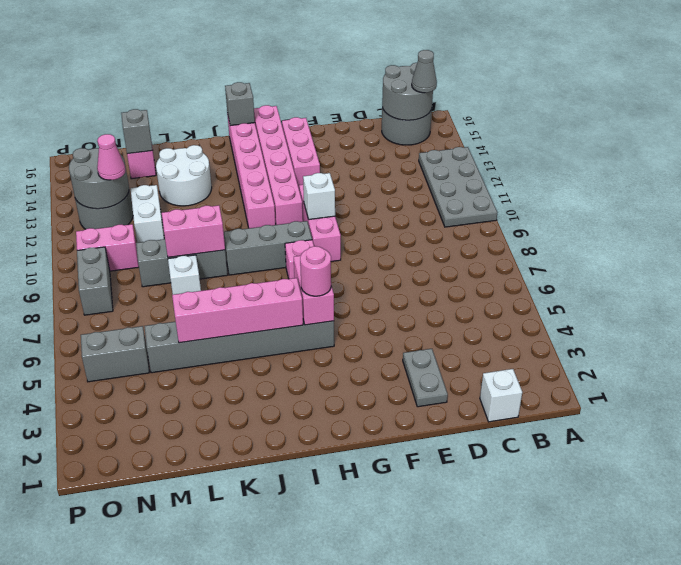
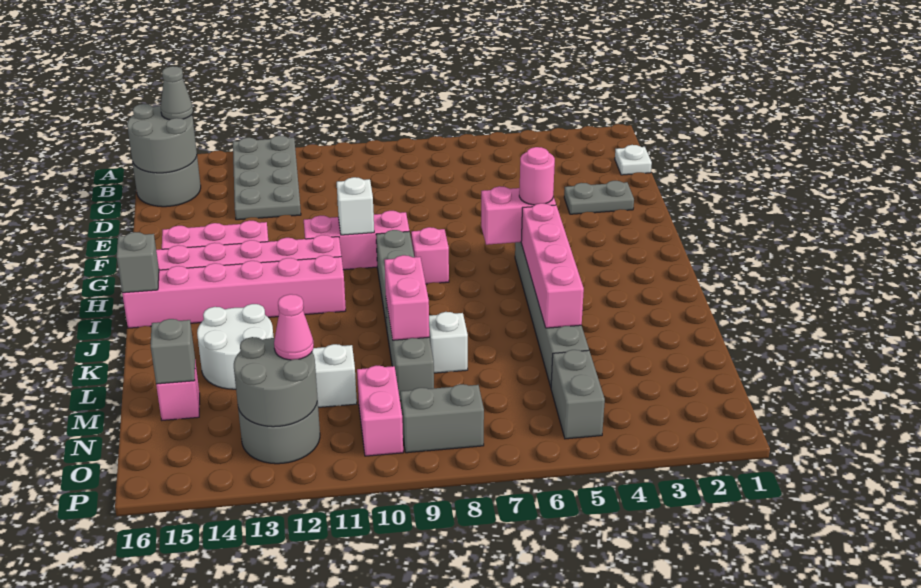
grey plate A10:B13 level 1 -> grey plate A12:D13 level 1
white brick C1 level 1 -> white plate C1 level 1

